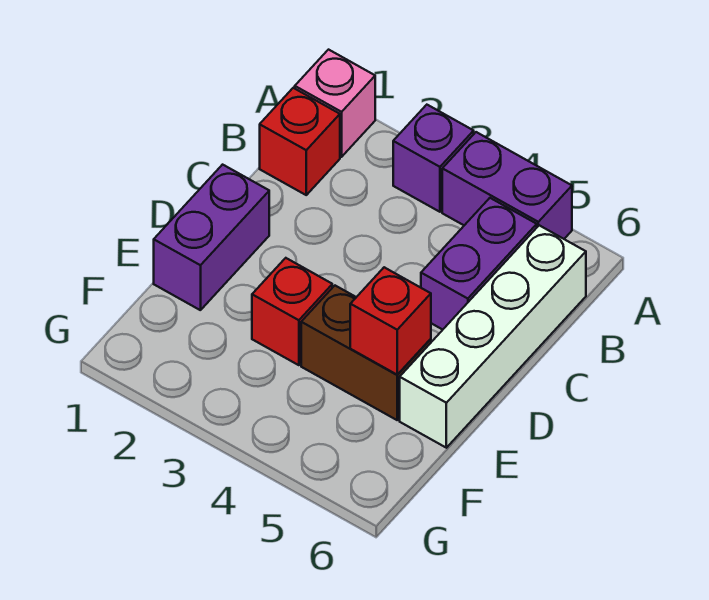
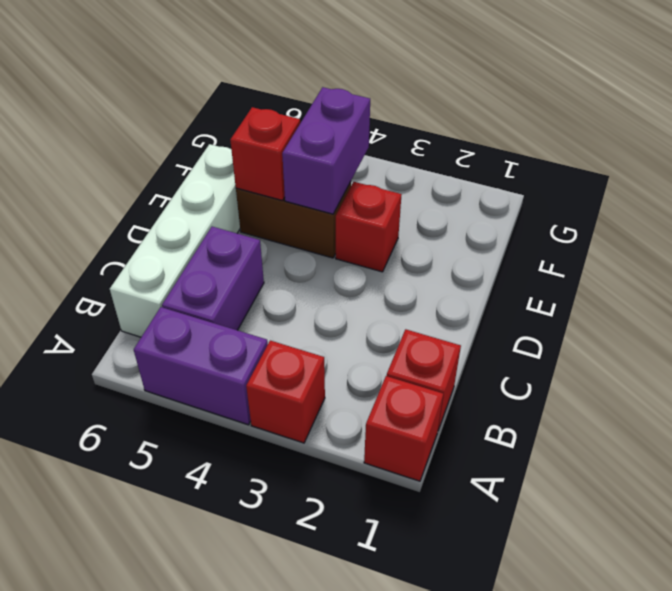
pink brick A1 level 1 -> red brick A1 level 1
purple brick A3 level 1 -> red brick A3 level 1
purple brick D1:E1 level 1 -> purple brick E4:F4 level 2

